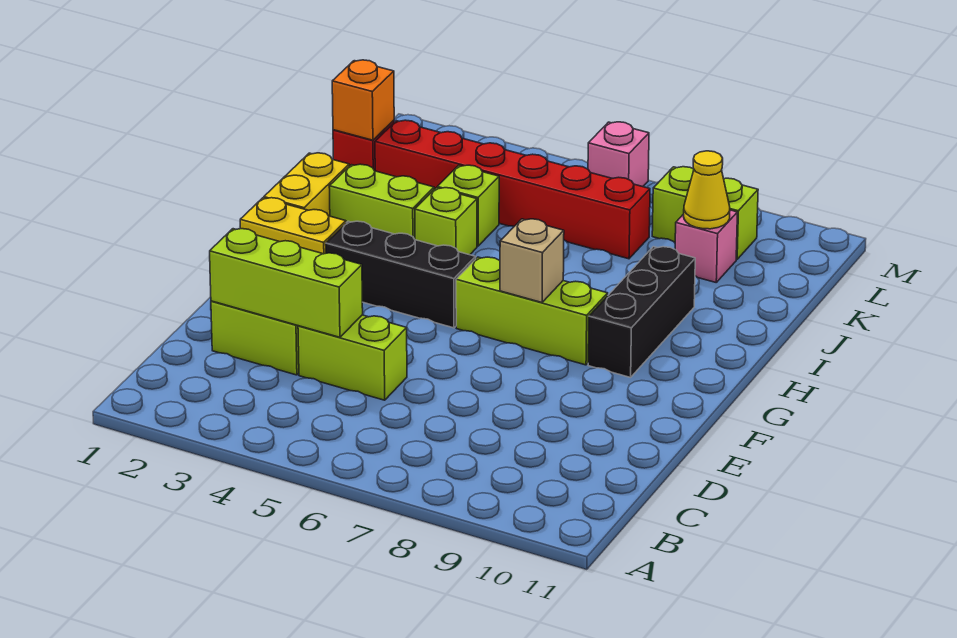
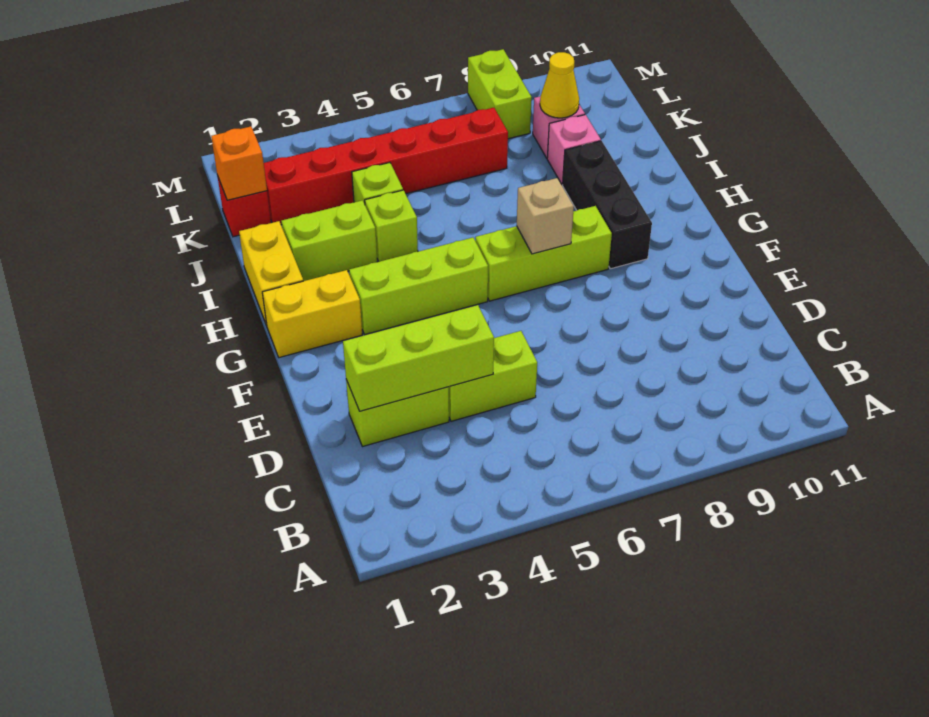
black brick G3:G5 level 1 -> lime brick G3:G5 level 1
lime brick L8:L9 level 1 -> lime brick L8:M8 level 1
pink brick M6 level 1 -> pink brick J9 level 1

